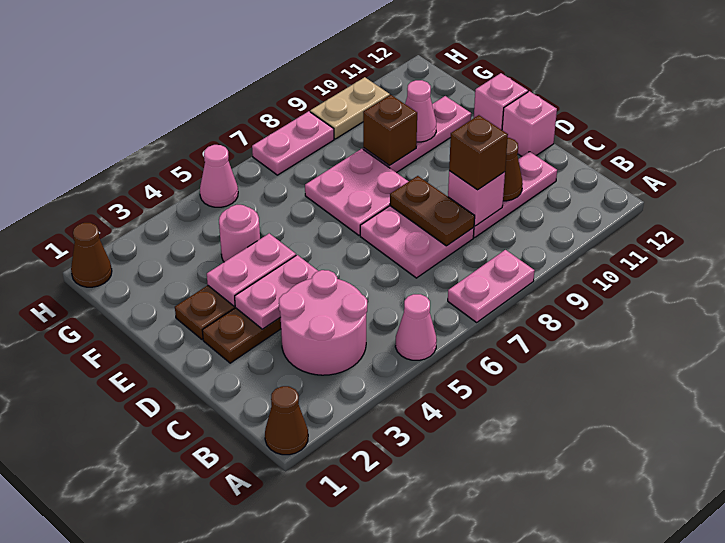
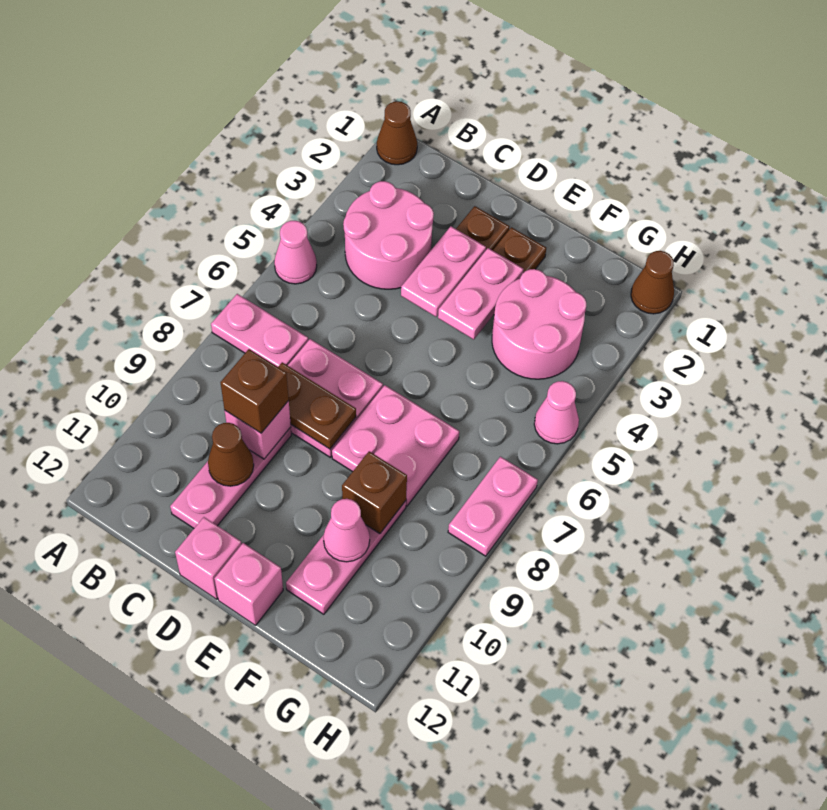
pink plate A7:A8 level 1 -> pink plate A7:B7 level 1
pink round brick F4 level 1 -> pink round brick F3:G4 level 1
tan plate H9:H10 level 1 -> none

